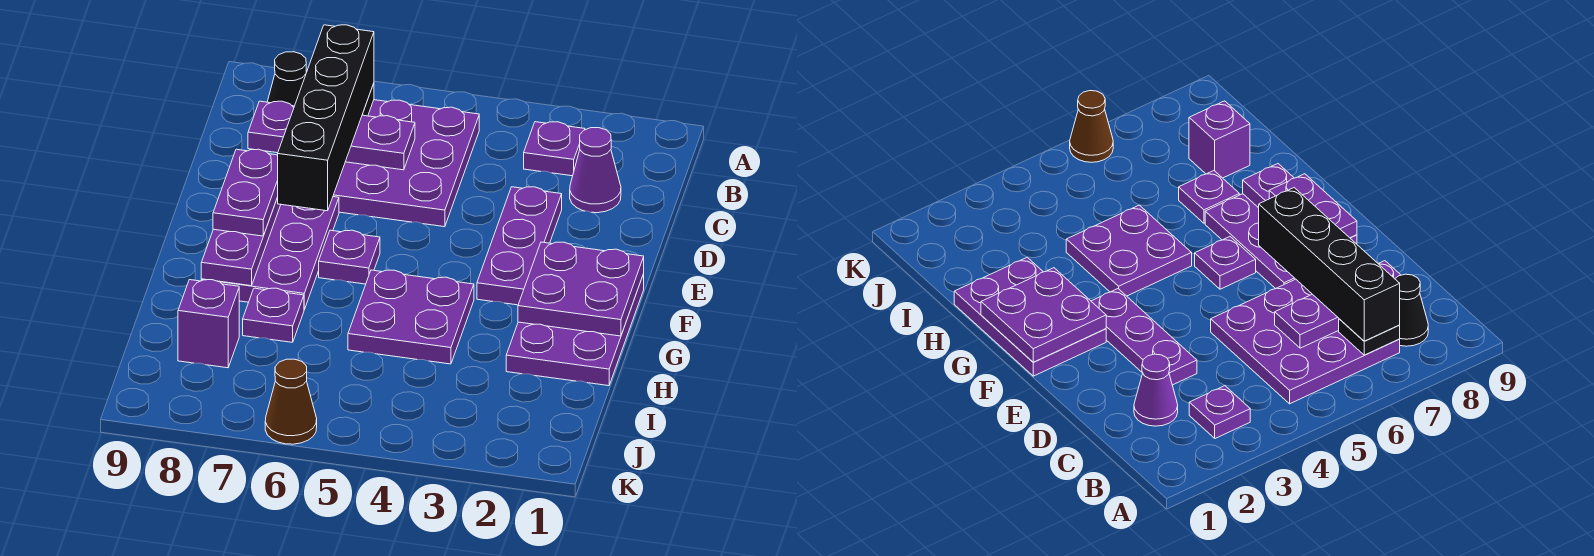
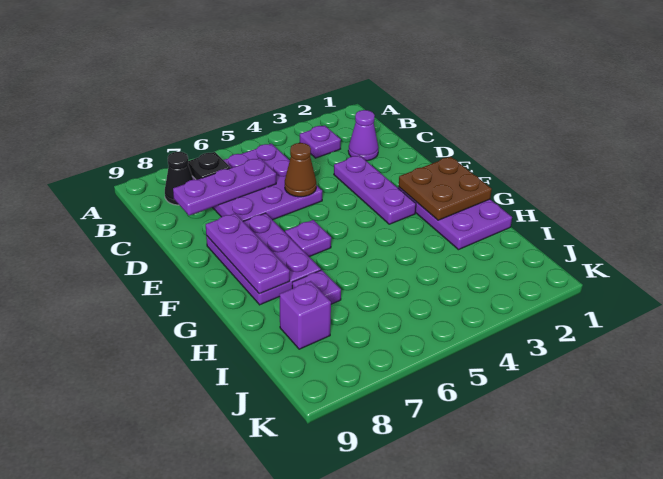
black brick B7:E7 level 3 -> none
purple plate E8:F8 level 3 -> none
purple plate F1:G2 level 2 -> brown plate F1:G2 level 2
purple plate G4:H5 level 1 -> none
brown cone K6 level 1 -> brown cone D5 level 2

